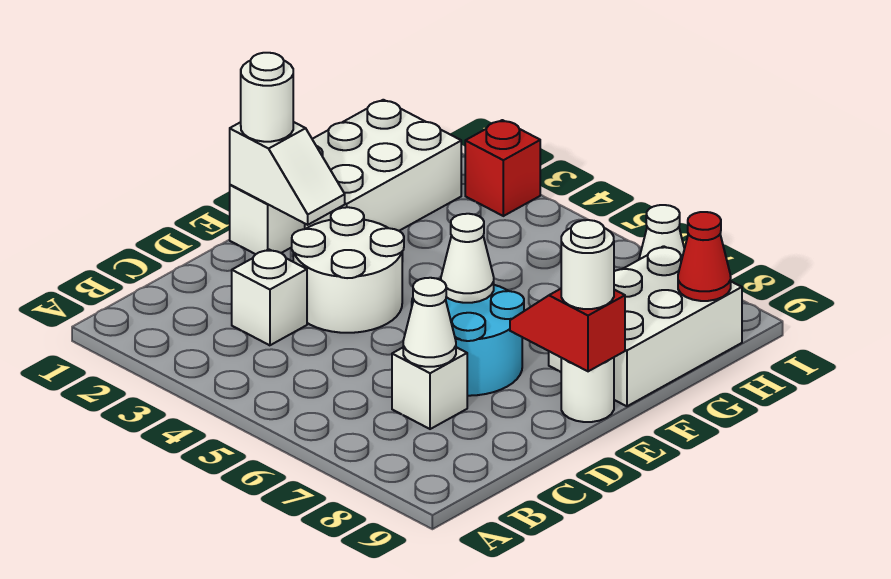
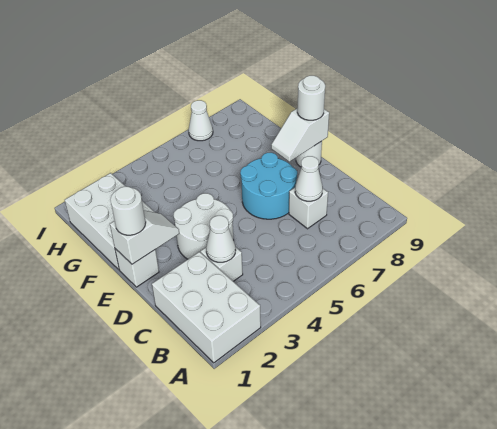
white cone E6 level 2 -> white cone C3 level 2
red slope E8:E9 level 2 top 9 -> white slope E8:E9 level 2 top 9
white brick F8:H9 level 1 -> white brick A1:C2 level 1
red cone H9 level 2 -> none
red brick I3 level 1 -> none

